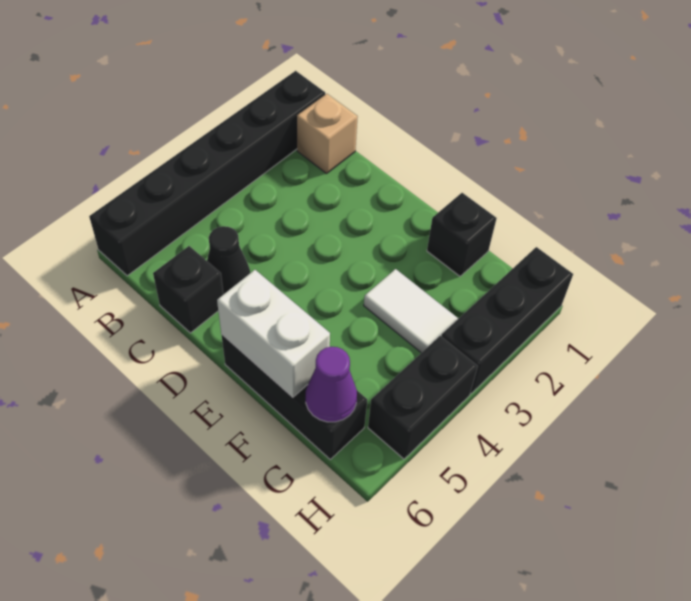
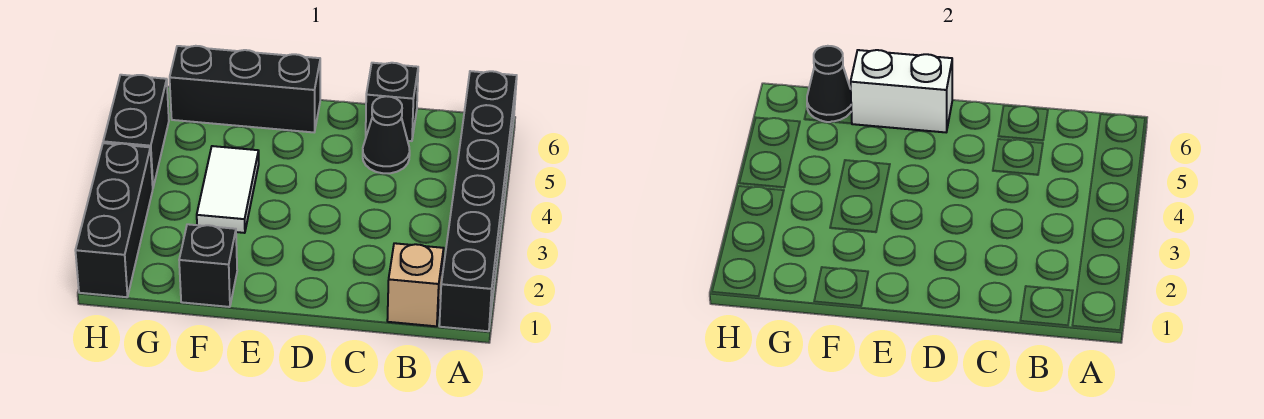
white tile F3:G3 level 1 -> white tile F3:F4 level 1
purple cone G6 level 2 -> black cone G6 level 2

